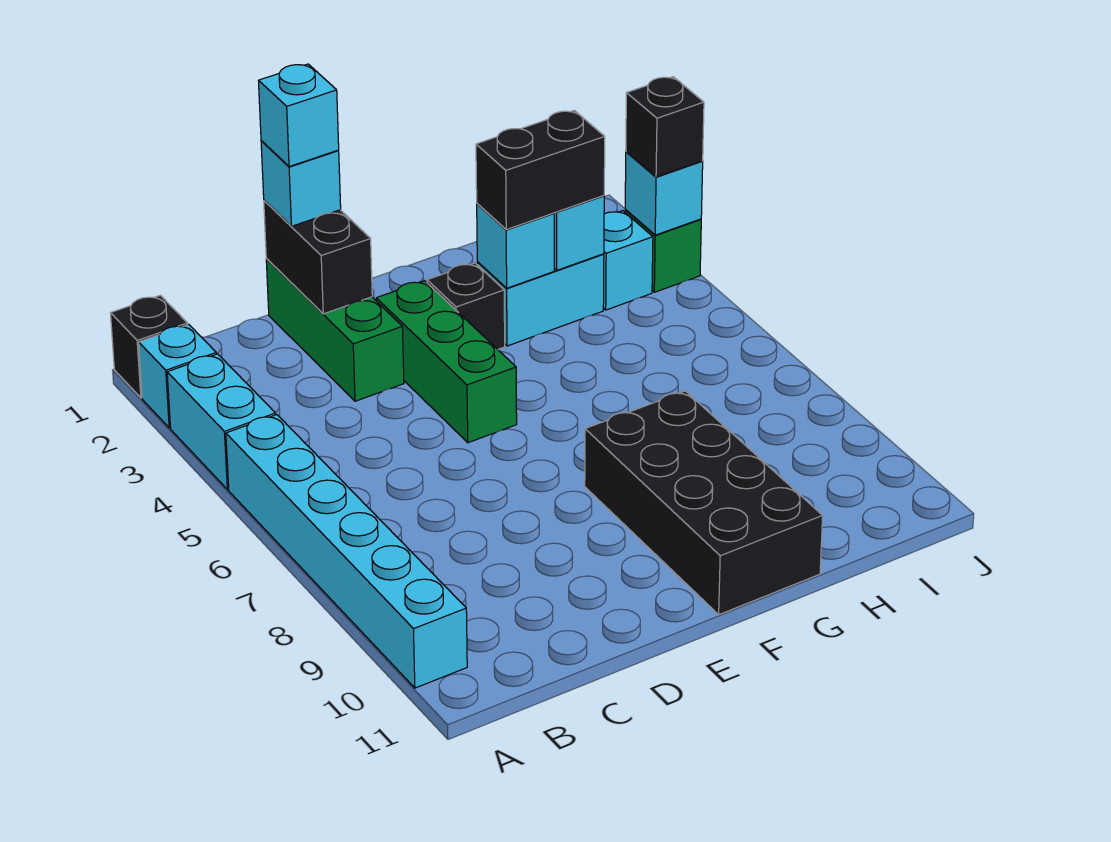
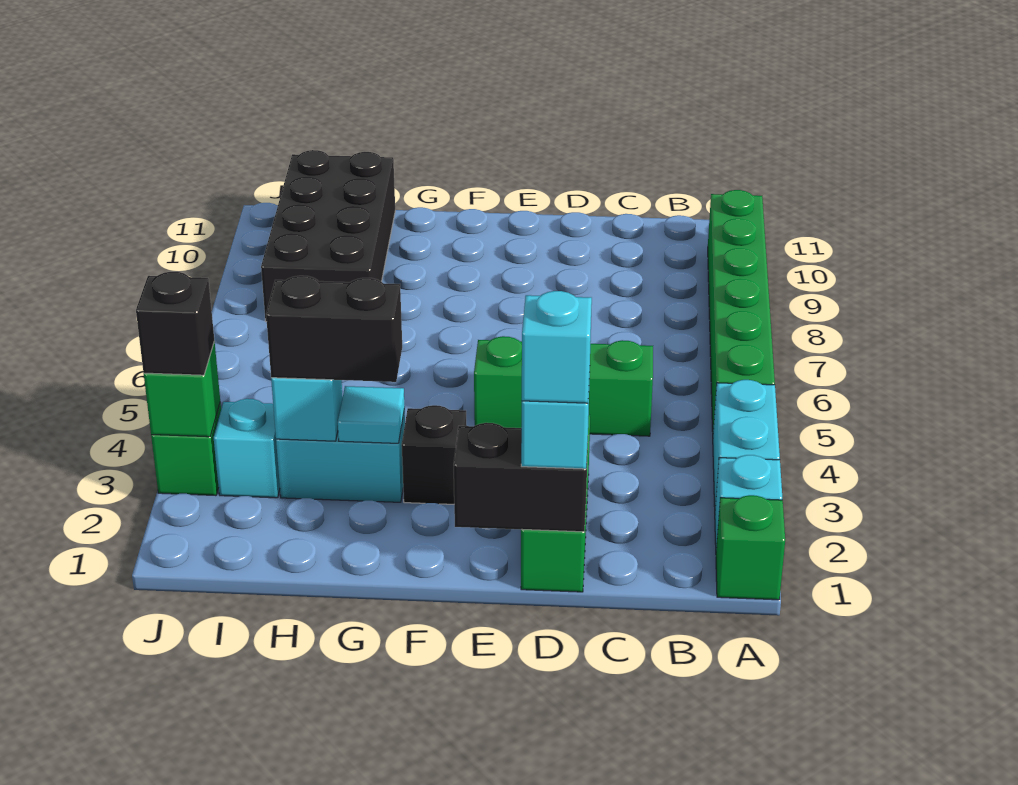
black brick A1 level 1 -> green brick A1 level 1
cyan brick A5:A10 level 1 -> green brick A5:A10 level 1
black brick D1:D2 level 2 -> black brick D1:E1 level 2
green brick E3:E5 level 1 -> green brick C5:E5 level 1
black brick F8:G11 level 1 -> black brick H8:I11 level 1
cyan brick G3 level 2 -> cyan tile G3 level 2
cyan brick J3 level 2 -> green brick J3 level 2

